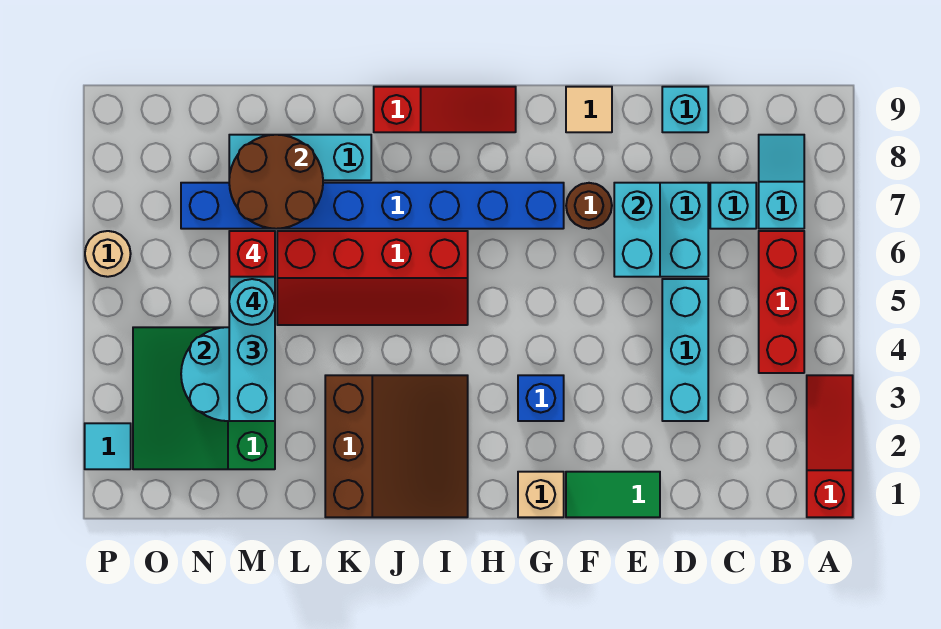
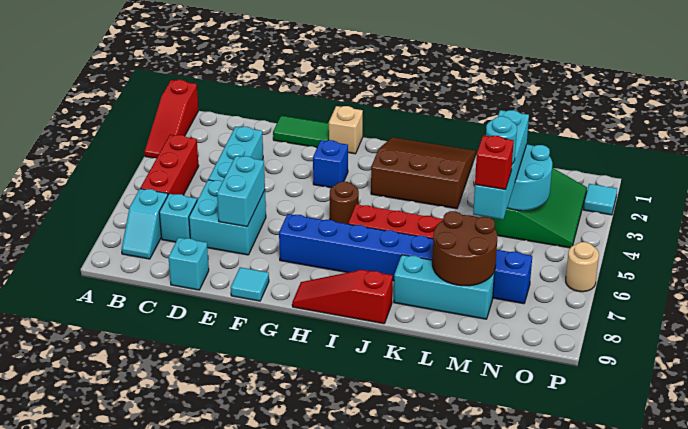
brown round brick F7 level 1 -> brown round brick H5 level 1
tan tile F9 level 1 -> cyan tile F9 level 1
brown slope I1:K3 level 1 top K -> brown slope I1:K3 level 1 top 3

